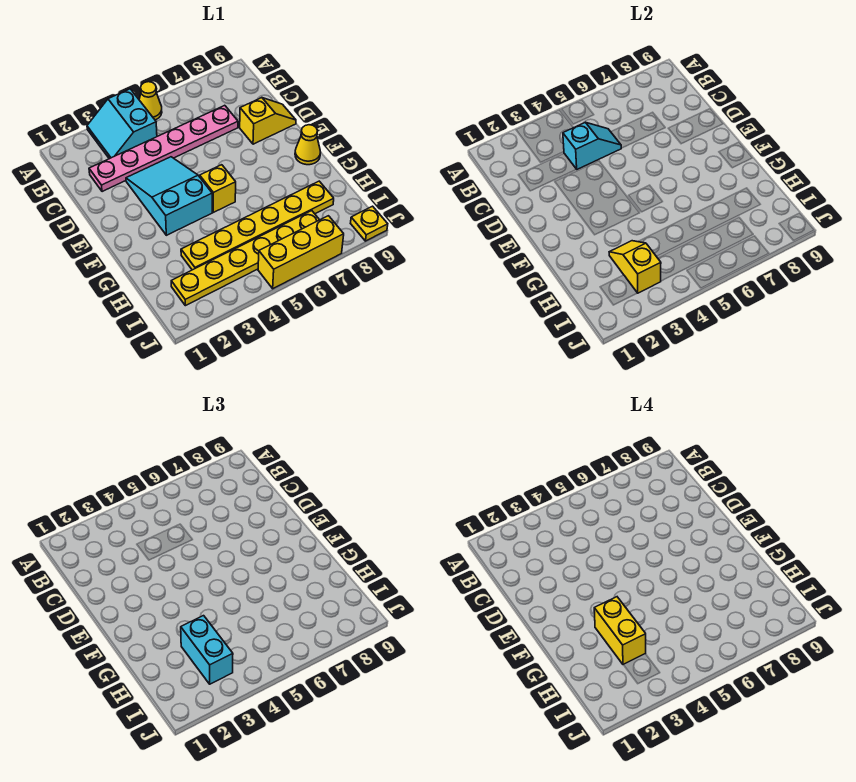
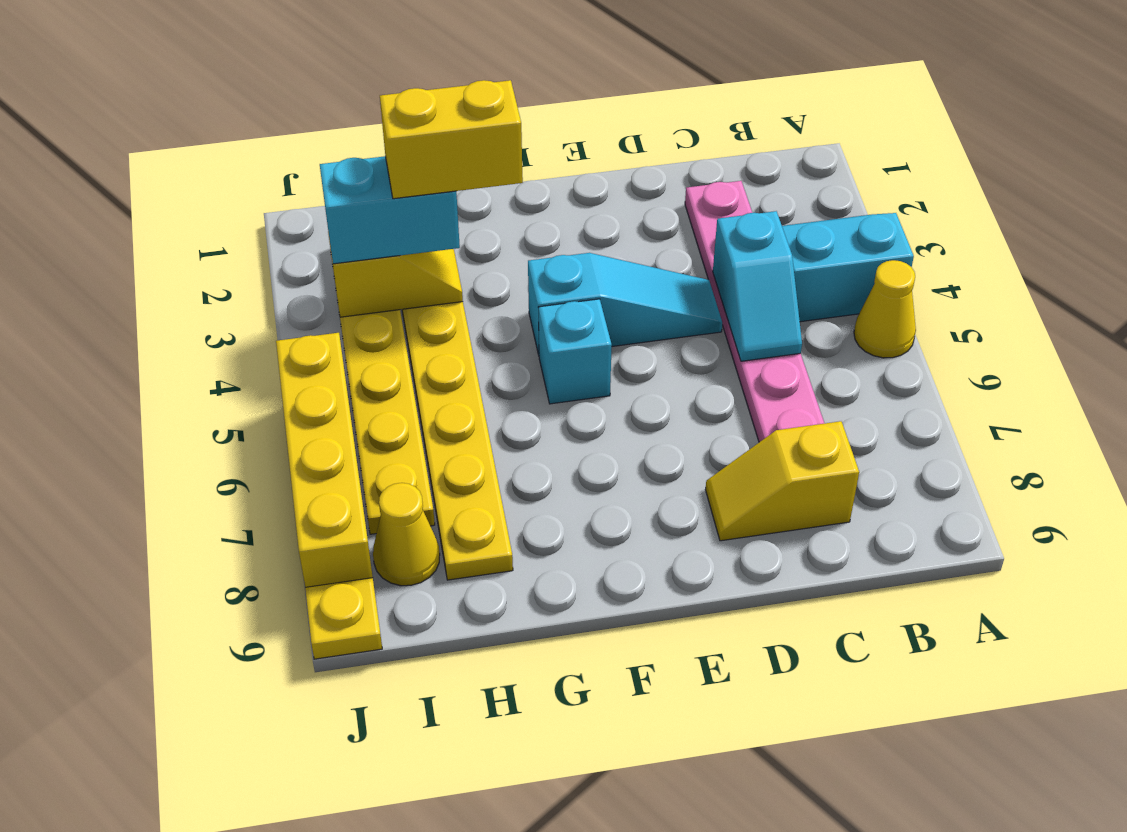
cyan slope D3:F4 level 1 top F -> cyan slope D4:F4 level 1 top F
yellow slope D8:D9 level 1 top 8 -> yellow slope C8:D8 level 1 top C
yellow brick F5 level 1 -> cyan brick F5 level 1
yellow cone F9 level 1 -> yellow cone I8 level 1
yellow brick J5:J7 level 1 -> yellow brick J5:J8 level 1

